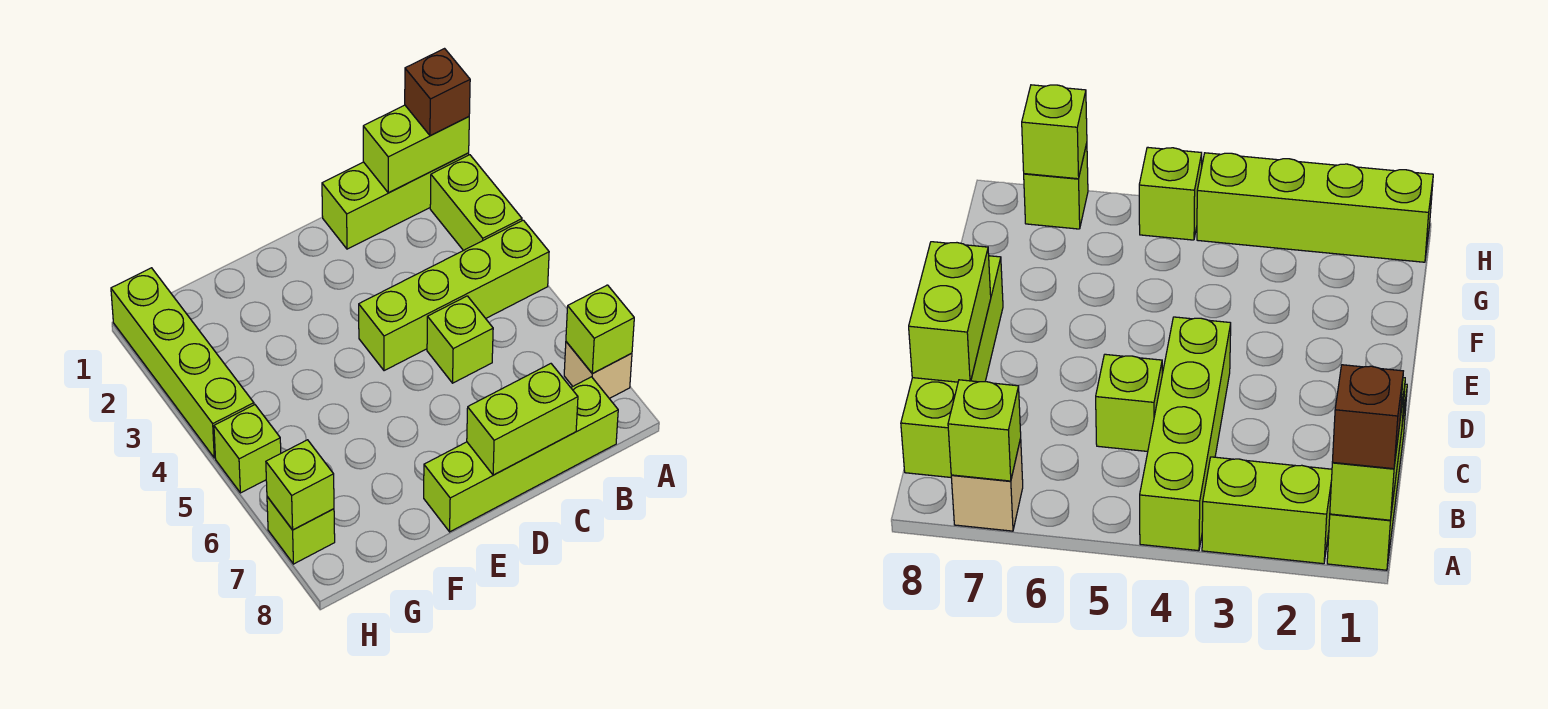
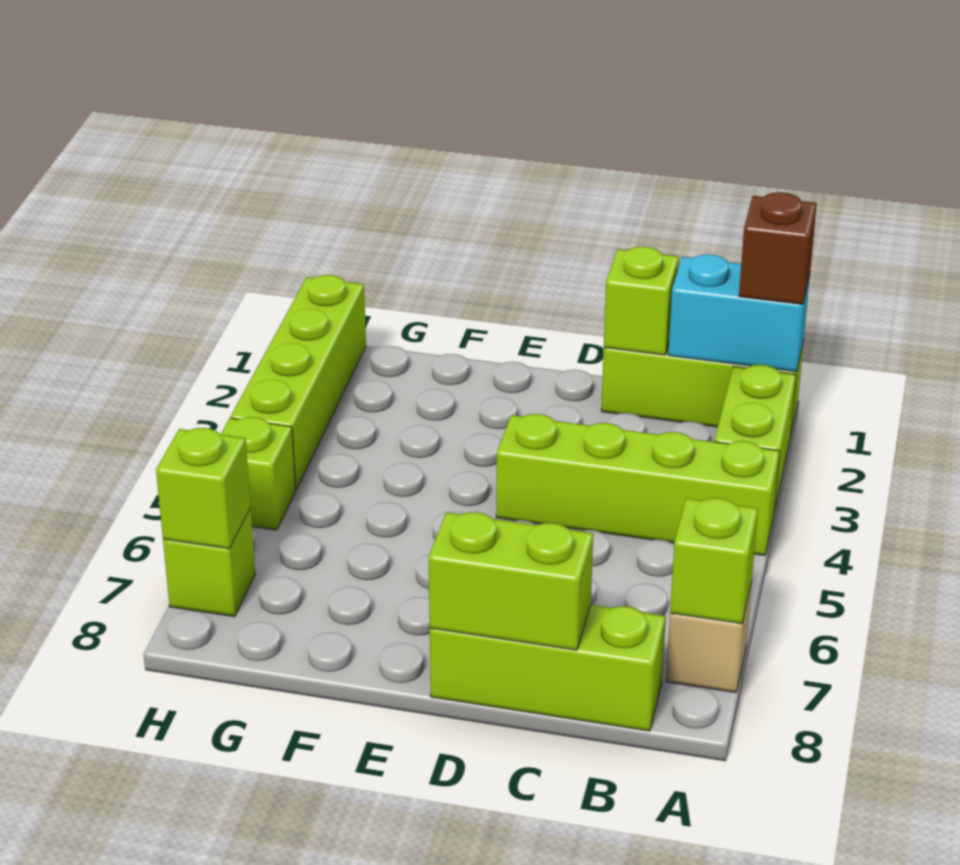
lime brick A1:B1 level 2 -> cyan brick A1:B1 level 2
lime brick B8:E8 level 1 -> lime brick B8:D8 level 1
lime brick C5 level 1 -> lime brick C1 level 2

